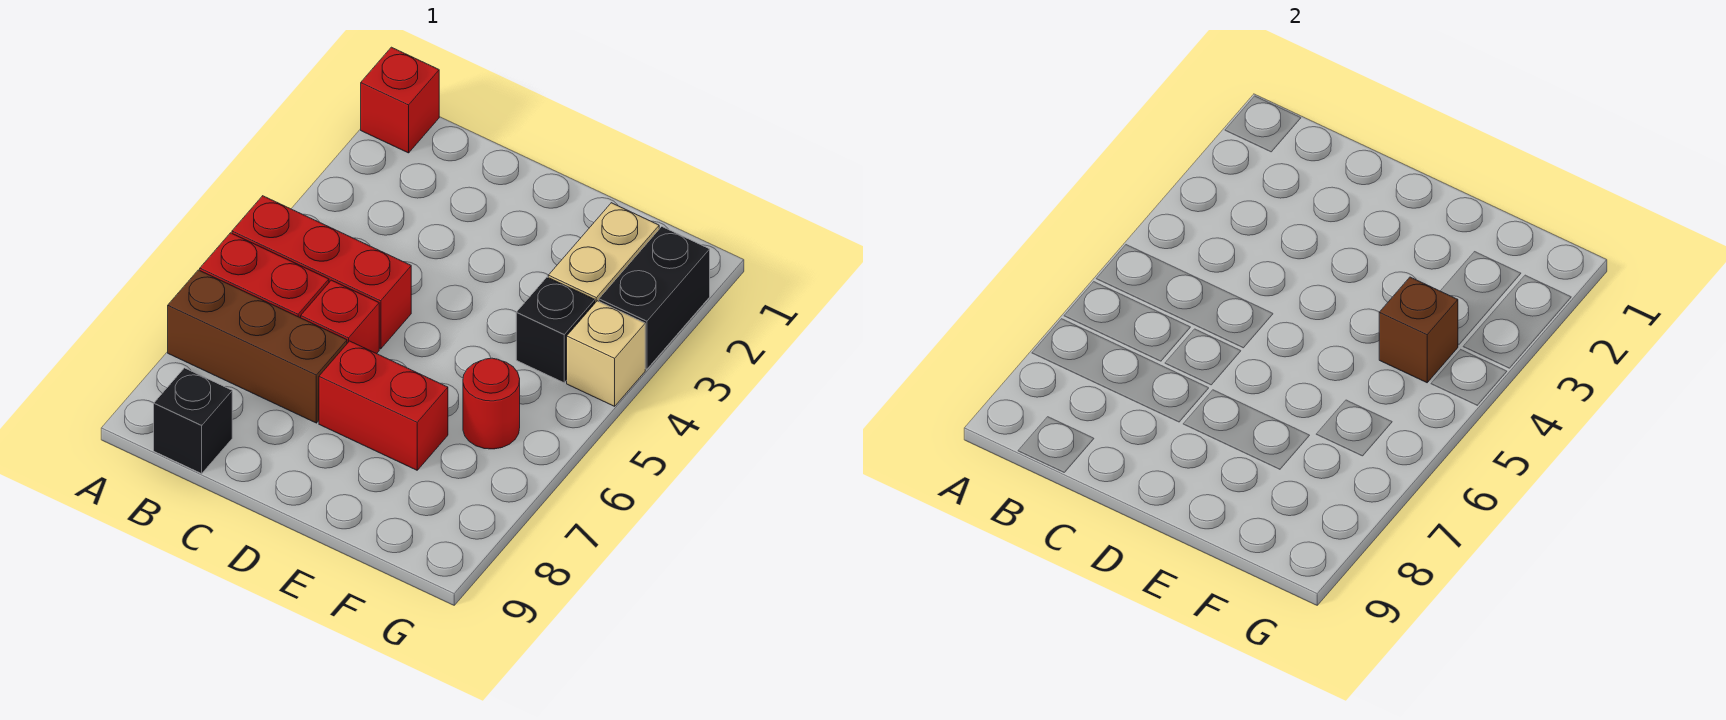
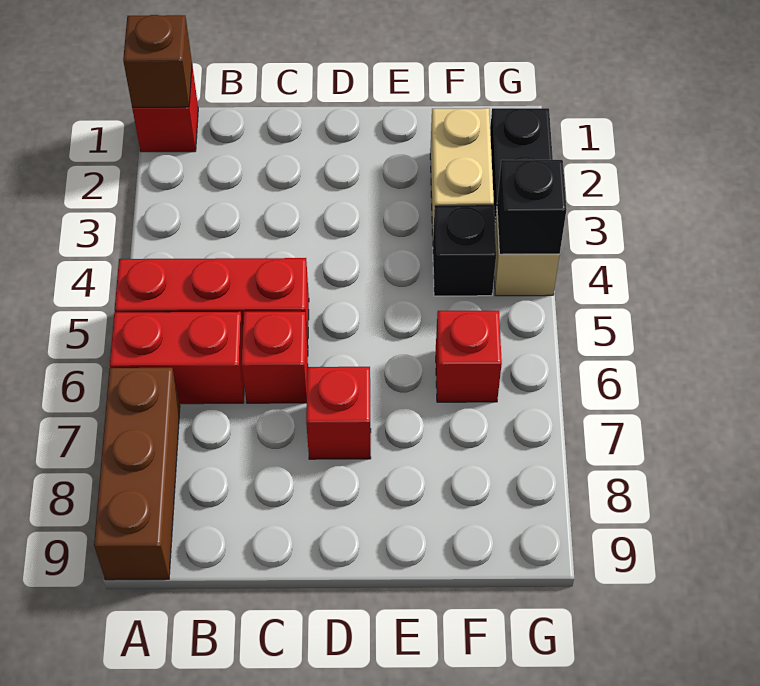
brown brick A7:C7 level 1 -> brown brick A7:A9 level 1
black brick B9 level 1 -> black brick G4 level 2
red brick D7:E7 level 1 -> red brick D7 level 1
brown brick F4 level 2 -> brown brick A1 level 2
red round brick F6 level 1 -> red brick F6 level 1

